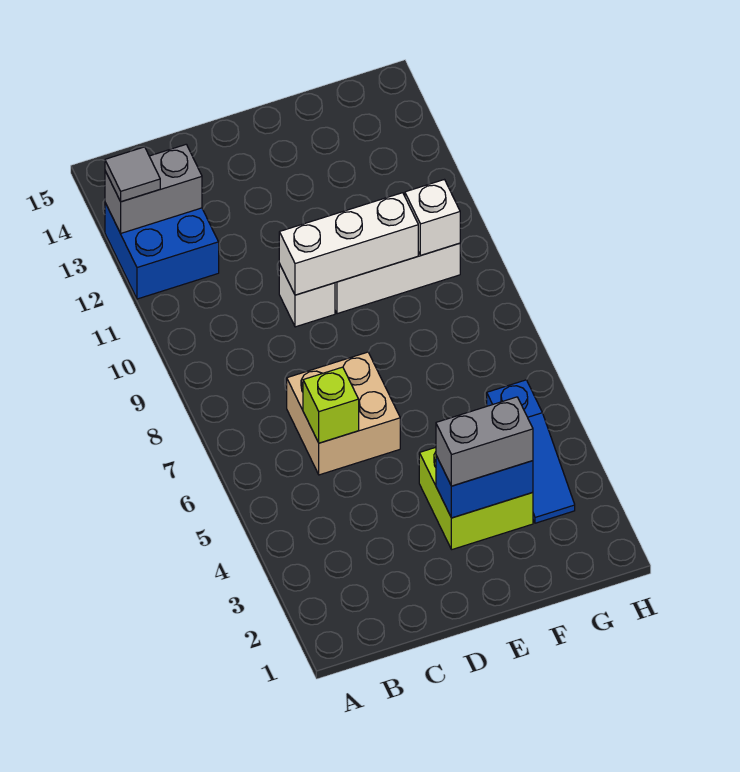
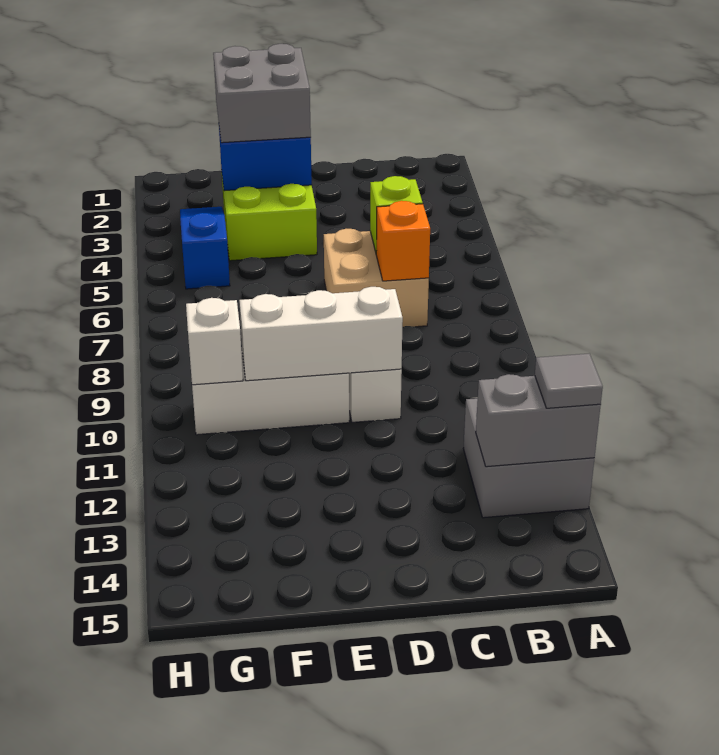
blue brick A12:B13 level 1 -> grey brick A12:B13 level 1
none -> orange brick C7 level 2
grey brick E3:F3 level 3 -> grey brick E2:F3 level 3

